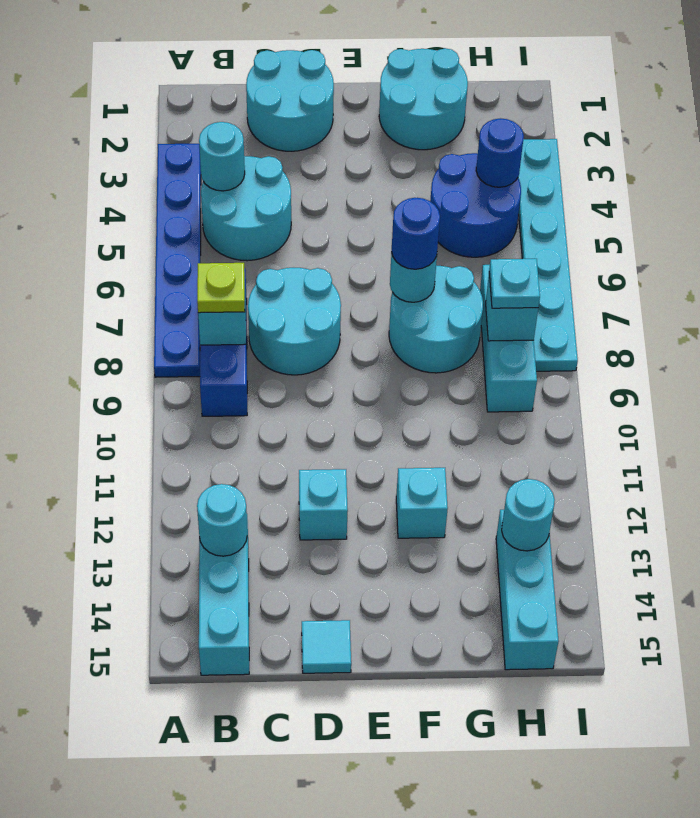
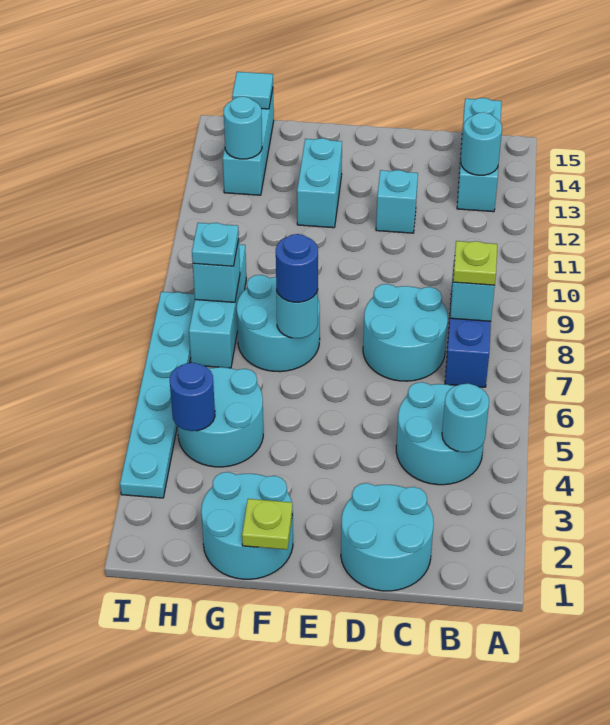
blue plate A3:A8 level 1 -> none
cyan tile D15 level 1 -> cyan tile H15 level 2
none -> lime plate F1 level 2
cyan brick F12 level 1 -> cyan brick F12:F13 level 1
blue round brick G4:H5 level 1 -> cyan round brick G4:H5 level 1

